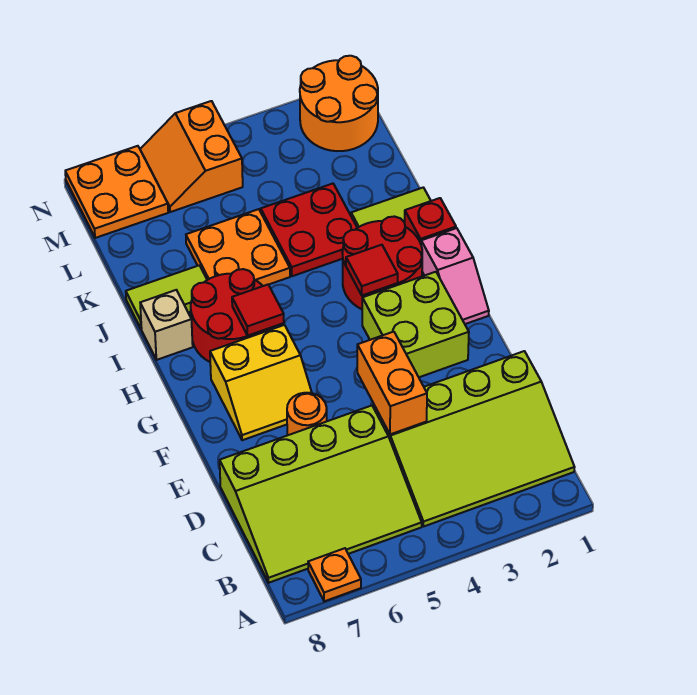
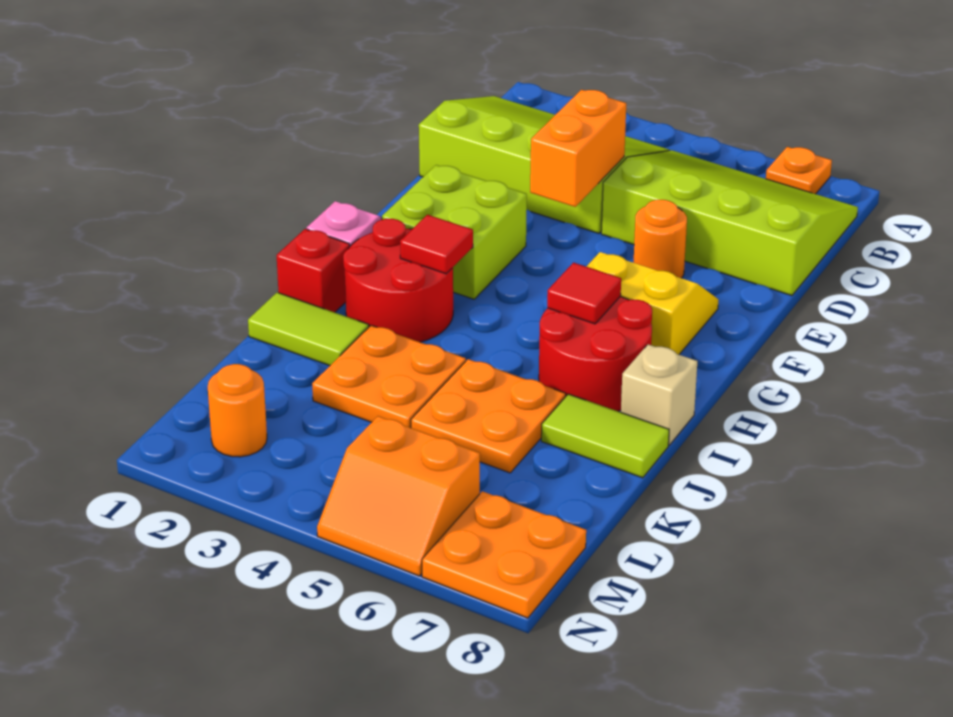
red plate J3:K4 level 1 -> orange plate J3:K4 level 1
orange round brick M1:N2 level 1 -> orange round brick M2 level 1
orange slope M5:N6 level 1 top 5 -> orange slope M5:N6 level 1 top M

